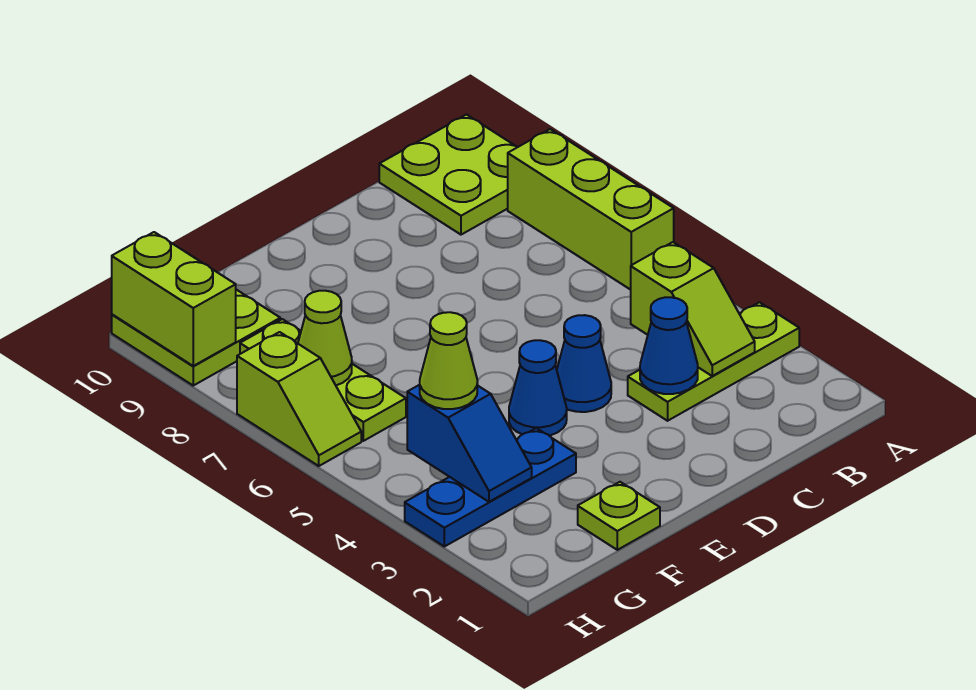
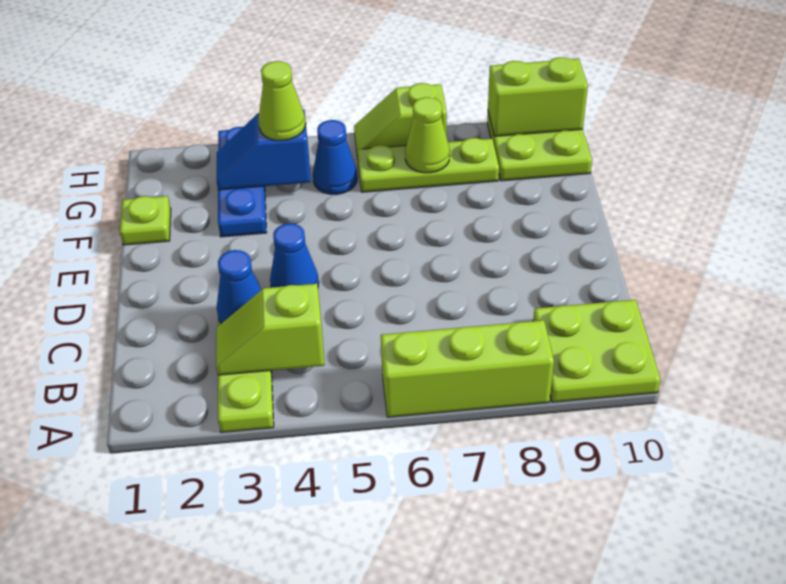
blue cone E4 level 1 -> blue cone G5 level 1

